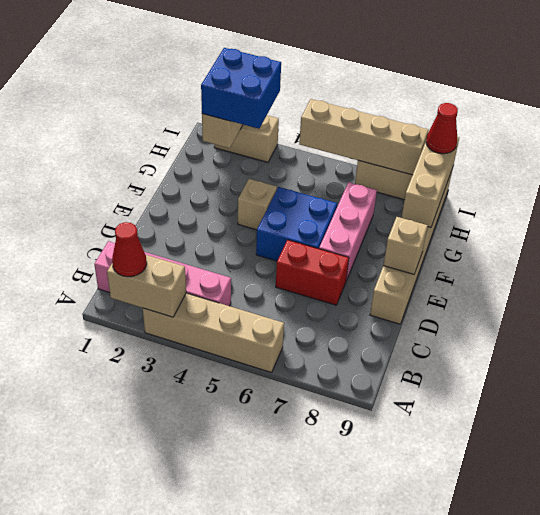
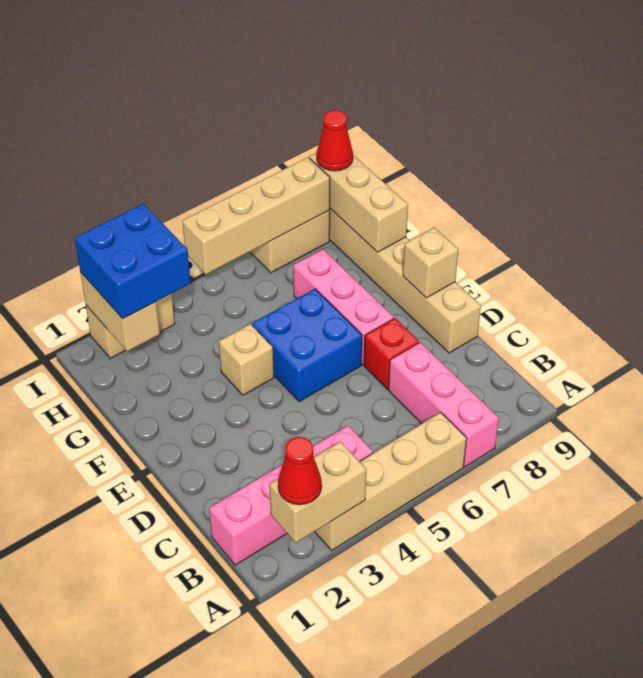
none -> pink brick A7:C7 level 1
red brick D6:D7 level 1 -> red brick D7 level 1

